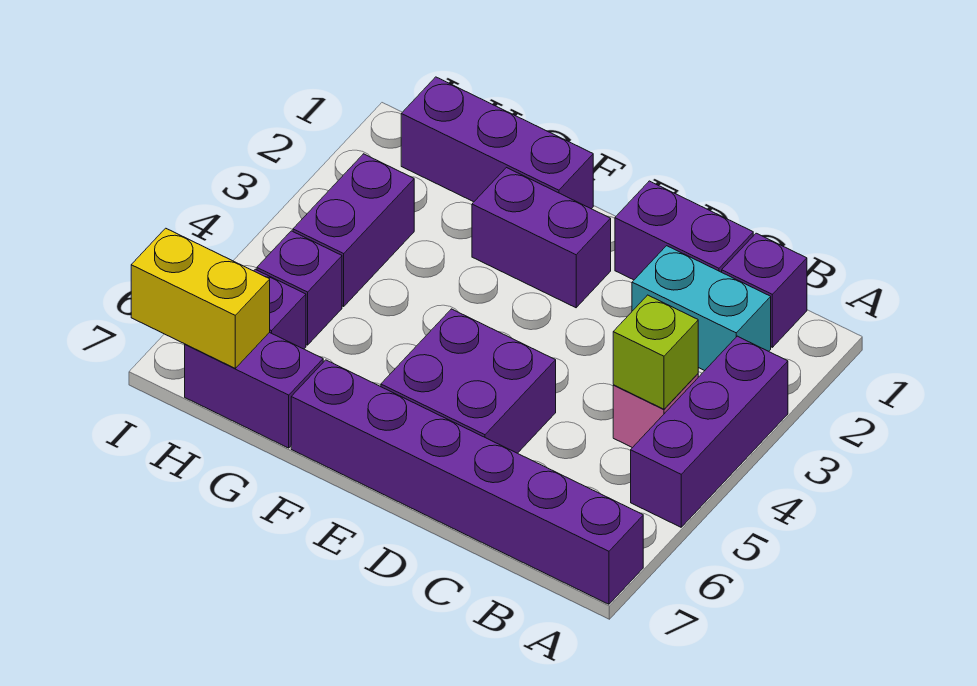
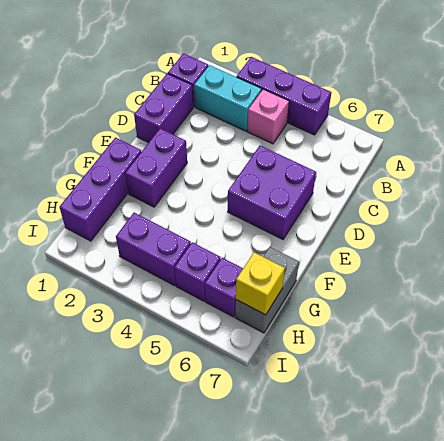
purple brick A7:F7 level 1 -> none
cyan brick B2:C2 level 1 -> cyan brick B2:B3 level 1
lime brick B4 level 2 -> none
purple brick G7:H7 level 1 -> grey brick G7:H7 level 1
yellow brick H7:I7 level 2 -> yellow brick H7 level 2

